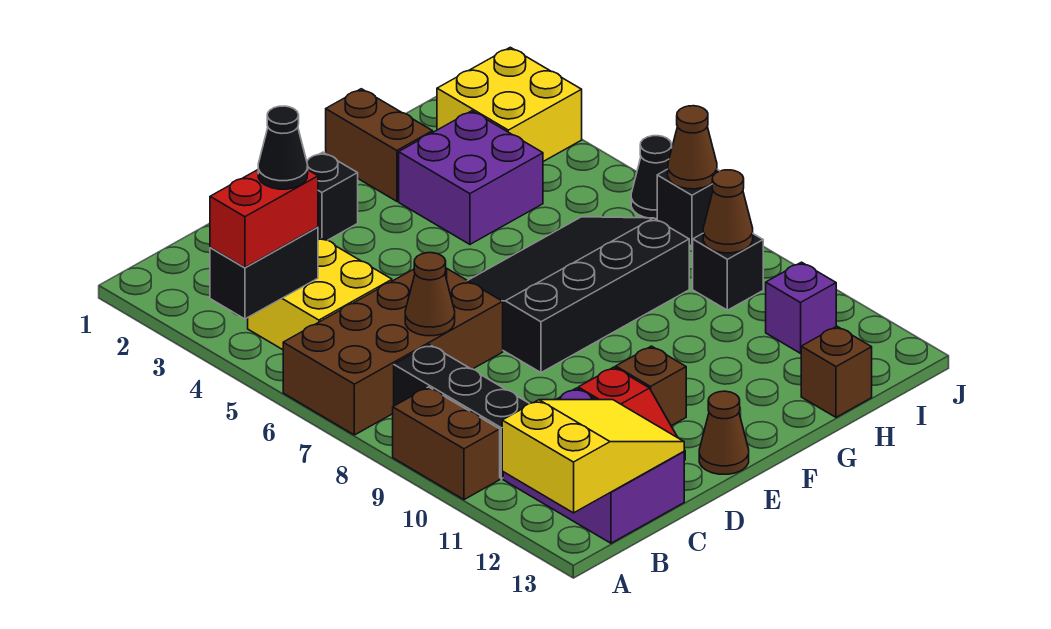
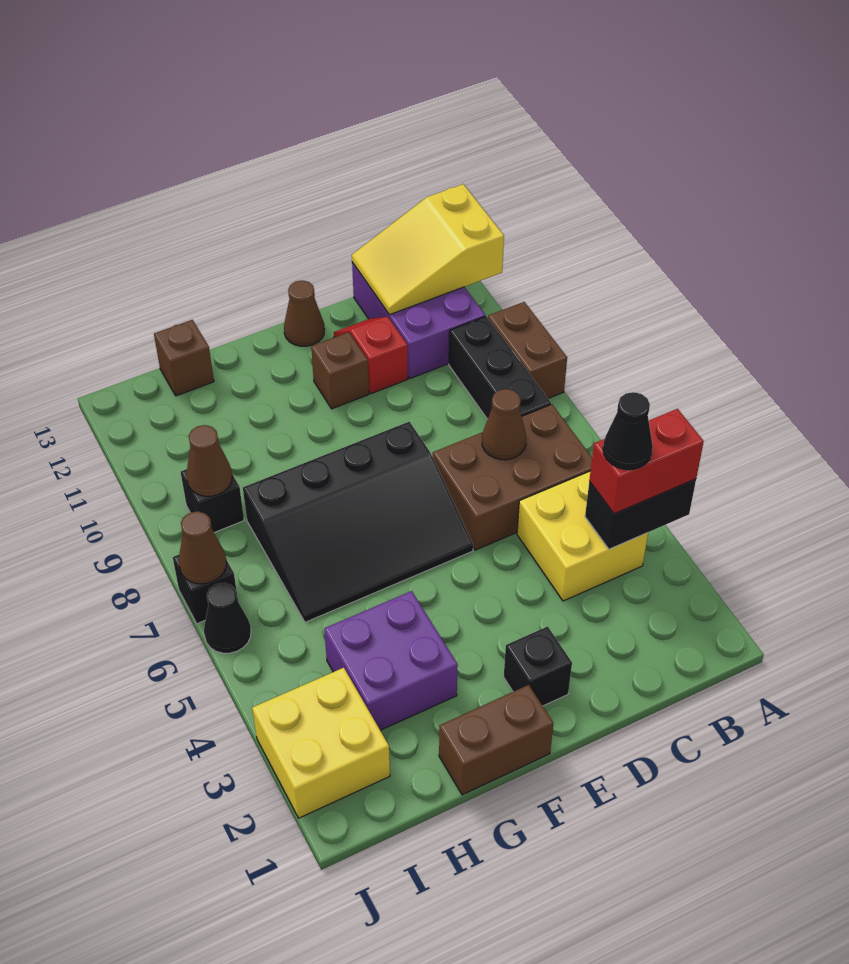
brown brick A6:D7 level 1 -> brown brick B6:D7 level 1
brown brick G1:G2 level 1 -> brown brick F1:G1 level 1
purple brick I11 level 1 -> none

